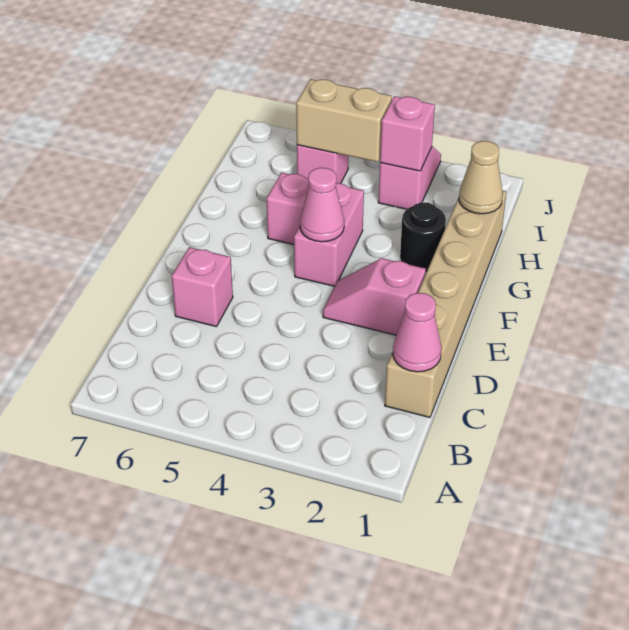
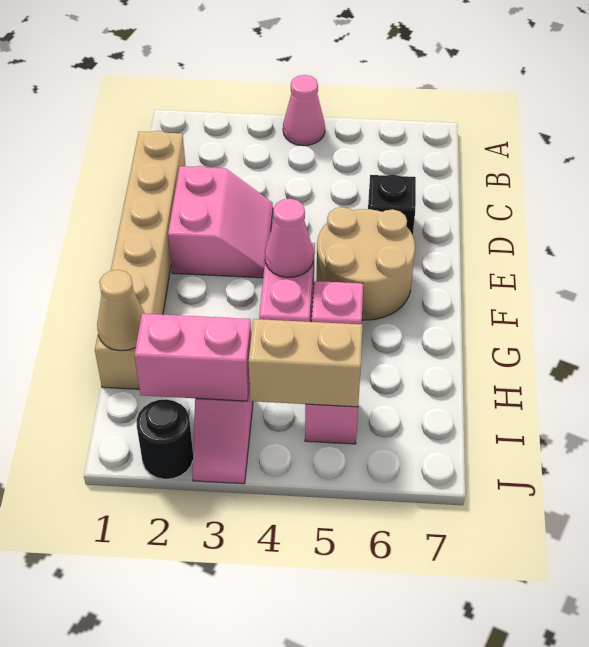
pink cone C1 level 2 -> pink cone A4 level 1
pink brick D6 level 1 -> black brick D6 level 1
pink slope E2:E3 level 1 top 2 -> pink slope D2:E3 level 1 top 2
none -> tan round brick E5:F6 level 1
black round brick G2 level 1 -> black round brick J2 level 1
pink brick I3 level 2 -> pink brick I2:I3 level 2

